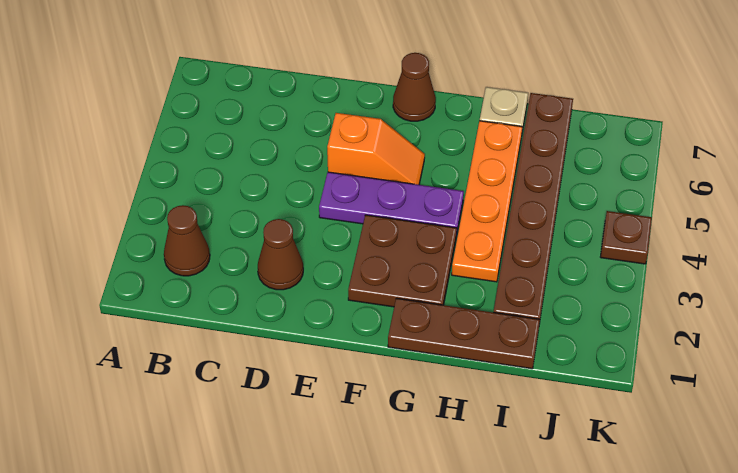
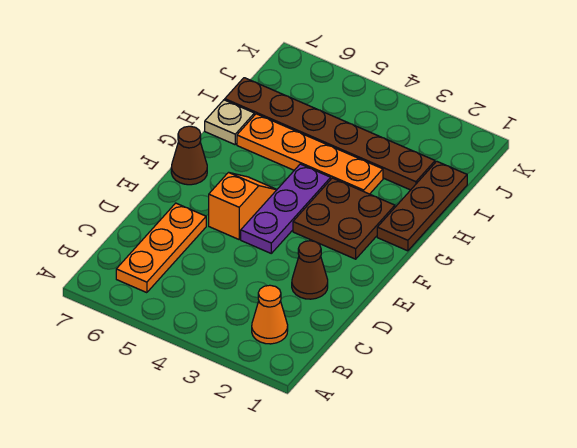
brown cone B2 level 1 -> orange cone B2 level 1
none -> orange plate B6:D6 level 1
brown plate K4 level 1 -> none

